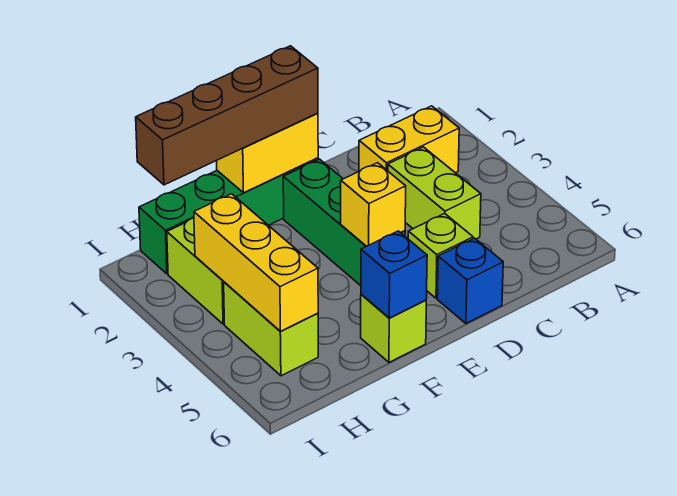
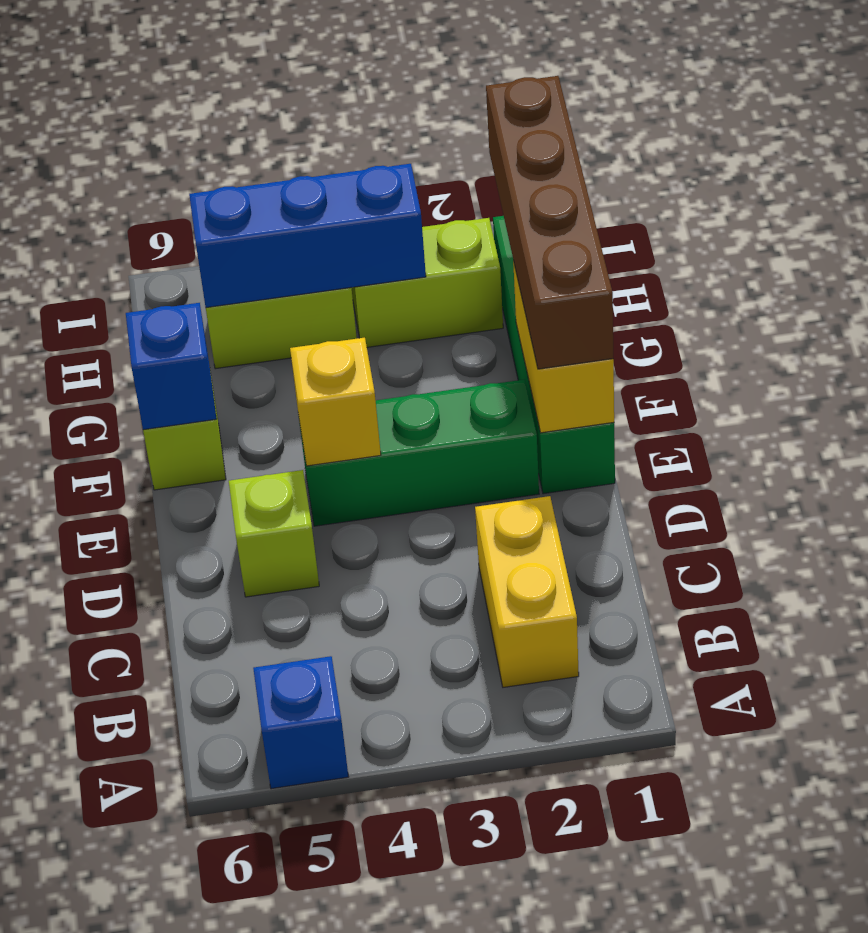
lime brick C3:C4 level 1 -> none
blue brick D6 level 1 -> blue brick A5 level 1
yellow brick H3:H5 level 2 -> blue brick H3:H5 level 2

